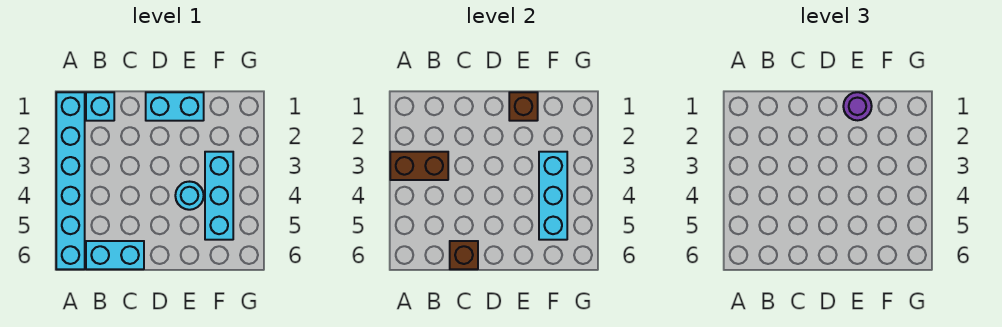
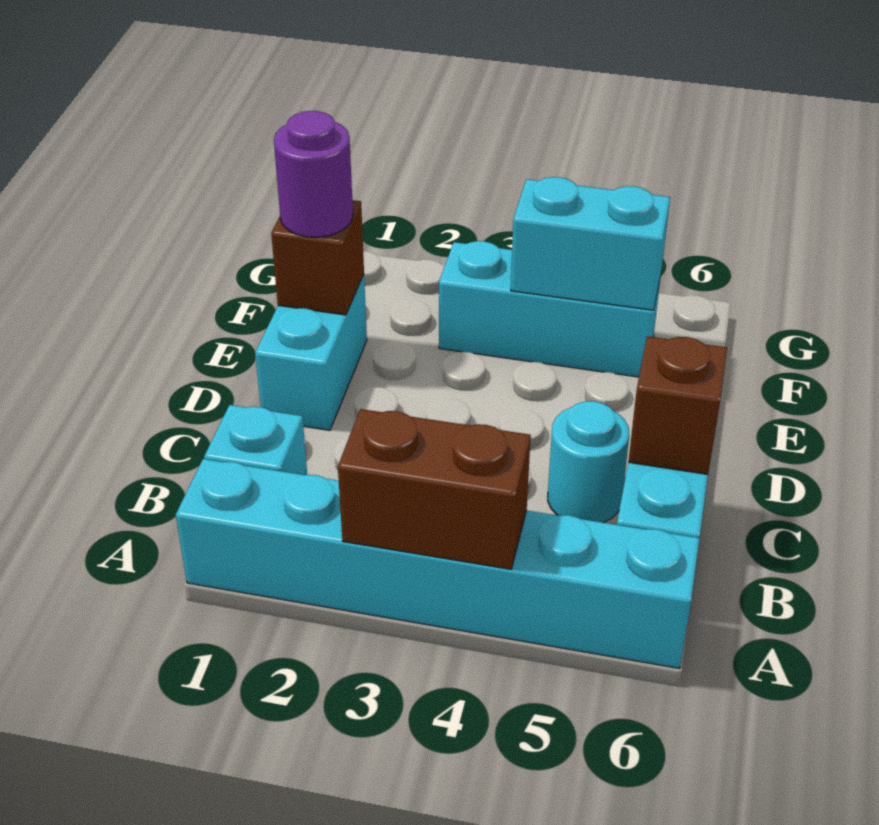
brown brick A3:B3 level 2 -> brown brick A3:A4 level 2
cyan round brick E4 level 1 -> cyan round brick C5 level 1
cyan brick F3:F5 level 2 -> cyan brick F4:F5 level 2

